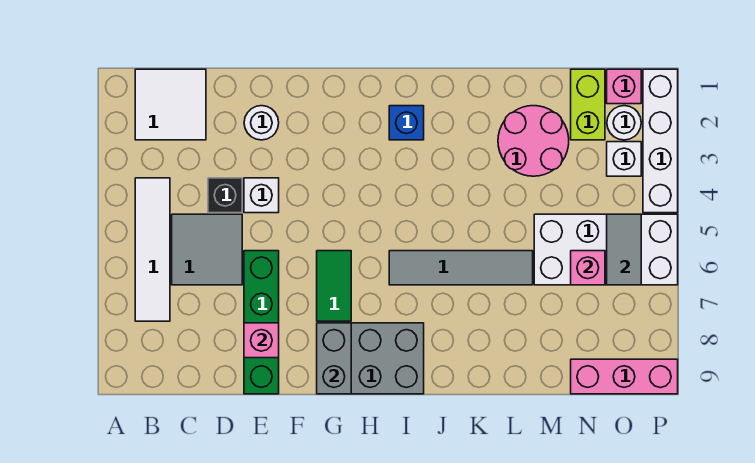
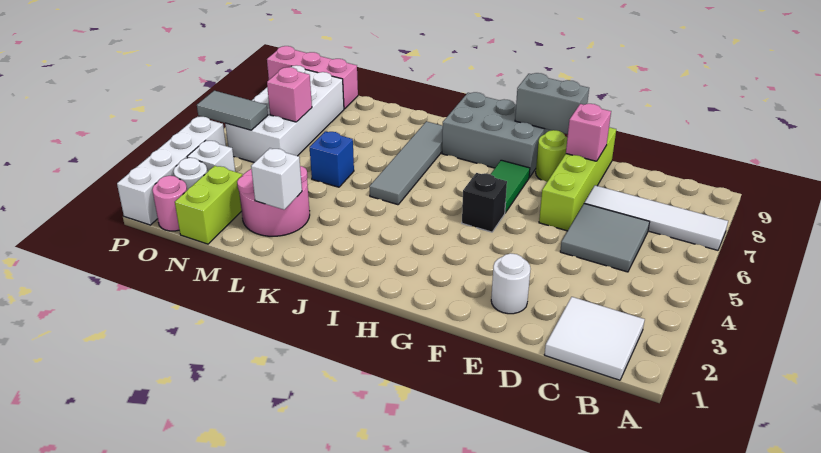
white tile B4:B7 level 1 -> white tile A7:D7 level 1
black brick D4 level 1 -> black brick G5 level 1
white brick E4 level 1 -> white brick L2 level 2
green brick E6:E9 level 1 -> lime brick E6:E9 level 1
none -> lime round brick F8 level 1
grey brick G8:G9 level 2 -> grey brick F9:G9 level 2
blue brick I2 level 1 -> blue brick L5 level 1
grey tile I6:L6 level 1 -> grey tile J5:J8 level 1
white brick M5:P6 level 1 -> white brick N5:O8 level 1
pink brick O1 level 1 -> pink round brick O1 level 1
grey tile O5:O6 level 2 -> grey tile O5:P5 level 2

